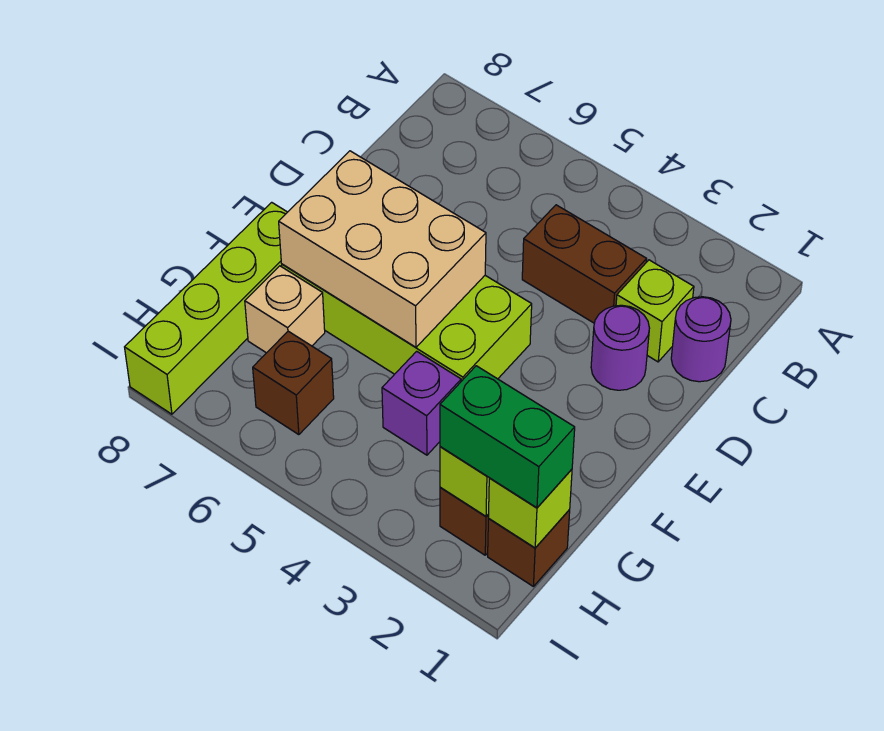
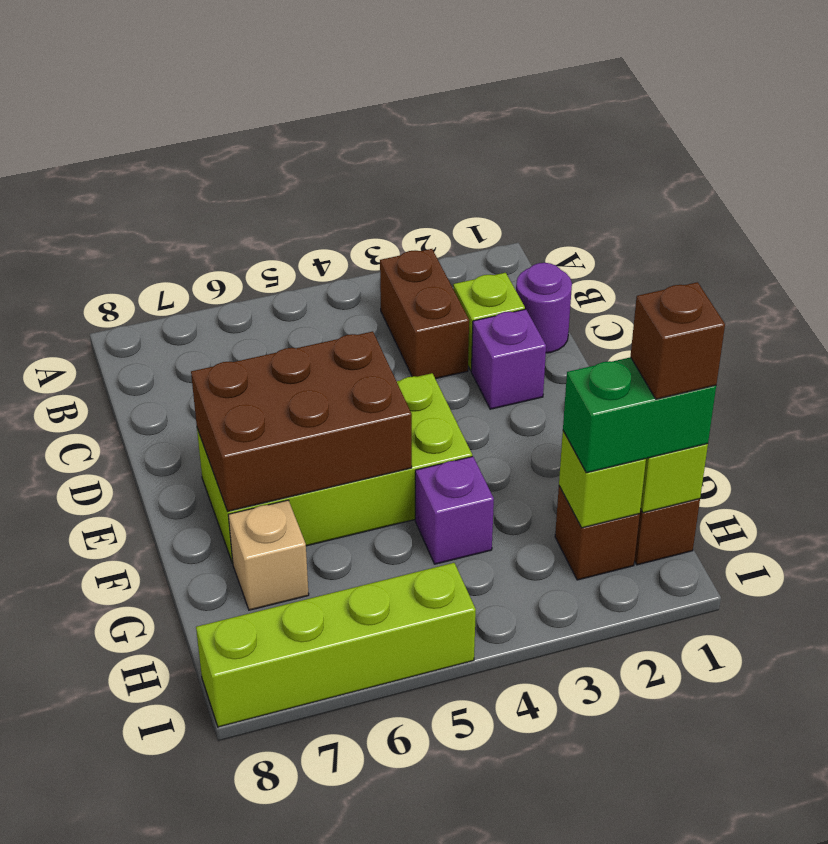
brown brick C3:C4 level 1 -> brown brick B3:C3 level 1
purple round brick D2 level 1 -> purple brick D2 level 1
tan brick E5:F7 level 2 -> brown brick E5:F7 level 2
lime brick F8:I8 level 1 -> lime brick I5:I8 level 1
brown brick H6 level 1 -> brown brick H1 level 4

